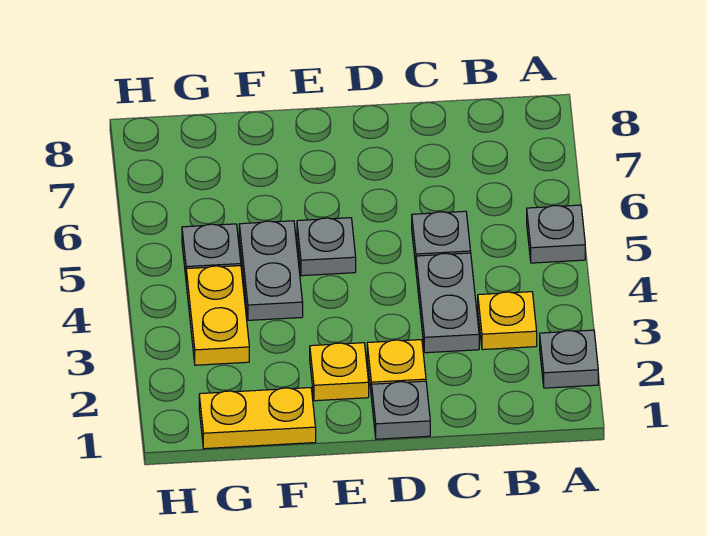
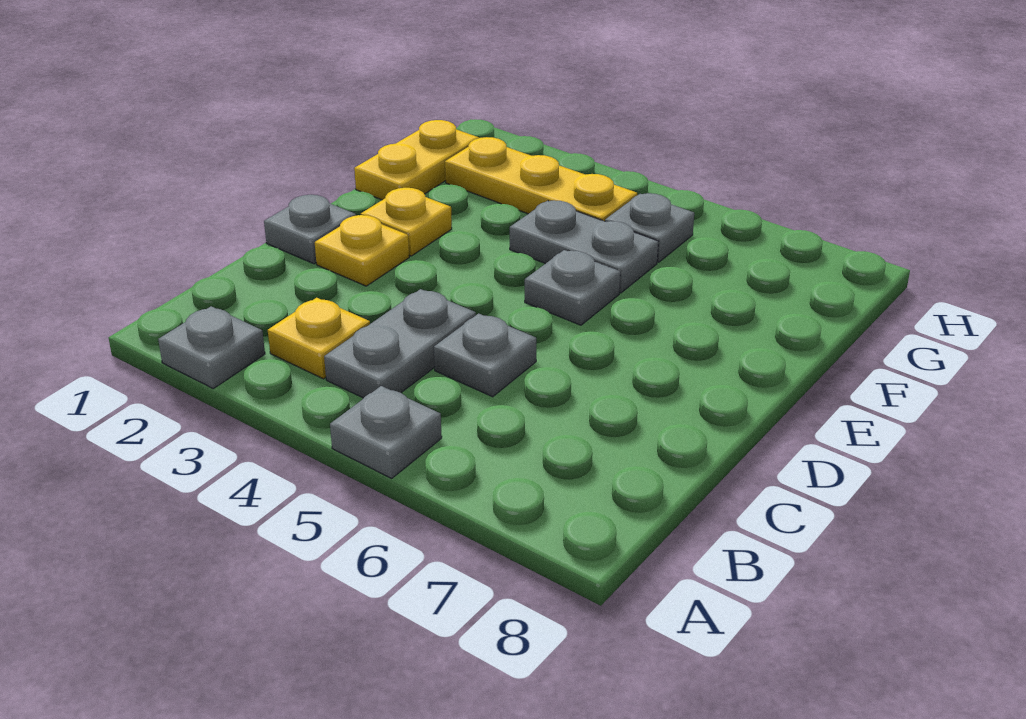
grey plate C3:C4 level 1 -> grey plate B4:C4 level 1
yellow plate G3:G4 level 1 -> yellow plate G2:G4 level 1

